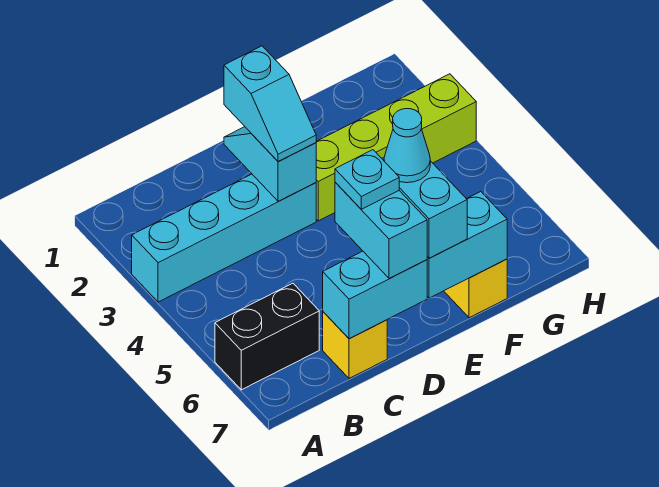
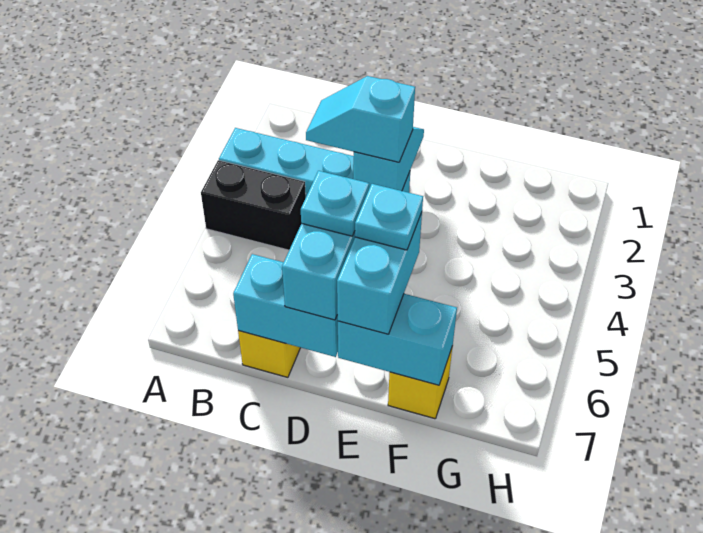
black brick A6:B6 level 1 -> black brick A4:B4 level 1
cyan slope D2:D3 level 3 top 2 -> cyan slope C3:D3 level 3 top D
lime brick E3:H3 level 1 -> none
cyan cone E6 level 4 -> cyan plate E6 level 4

